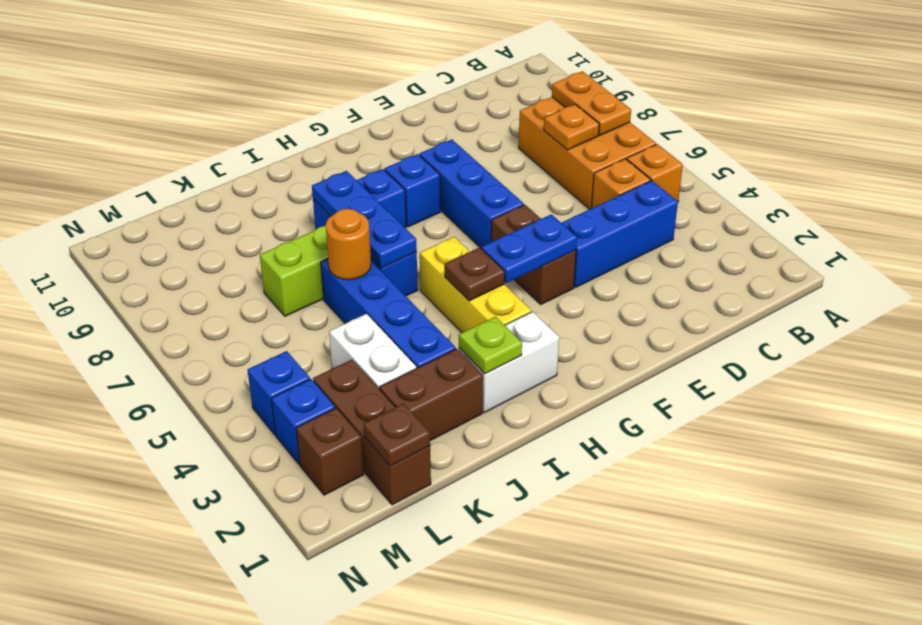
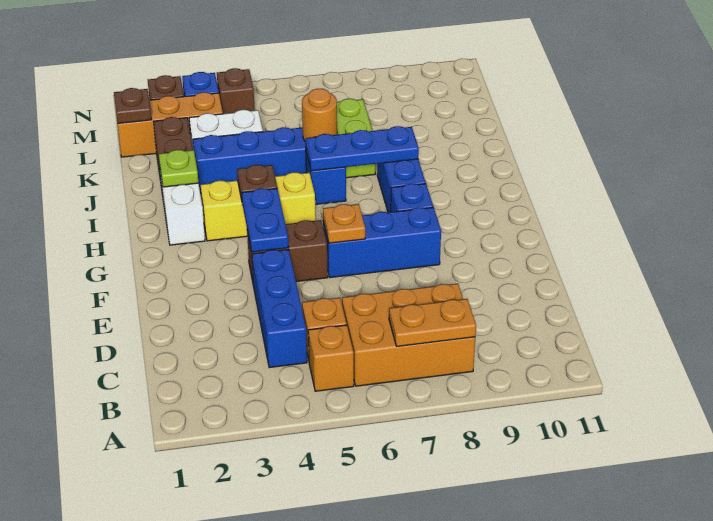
orange plate C7 level 2 -> orange plate F6 level 2
brown brick L1:L3 level 1 -> orange brick L1:L3 level 1
blue brick M4 level 1 -> brown brick M4 level 1

